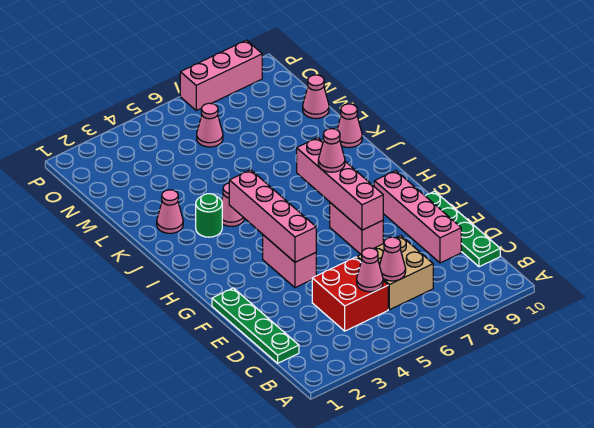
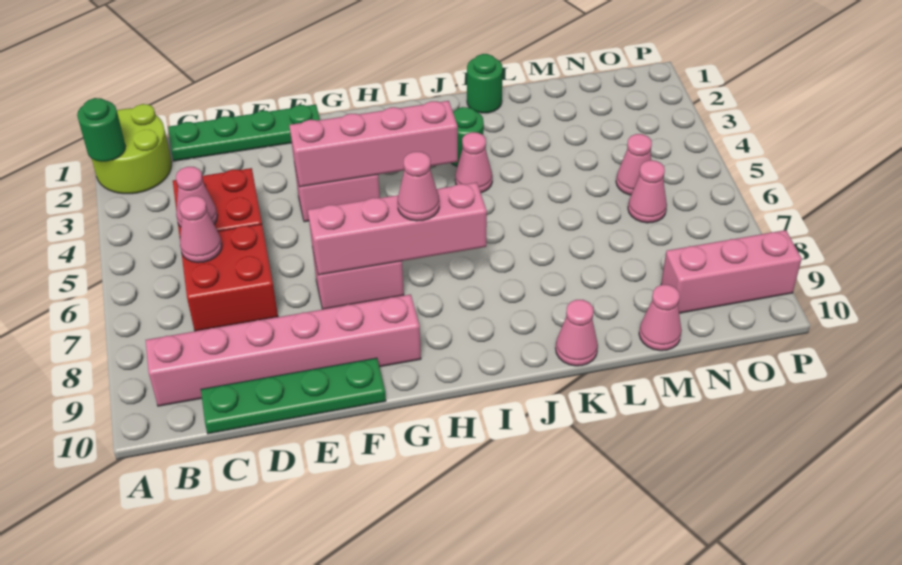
none -> lime round brick A1:B2 level 1
none -> green round brick A2 level 2
tan brick C6:D7 level 1 -> red brick C6:D7 level 1
pink brick D9:G9 level 1 -> pink brick B9:G9 level 1
none -> green round brick K1 level 1
pink cone K2 level 1 -> pink cone N5 level 1
pink brick P7:P9 level 1 -> pink brick N9:P9 level 1

